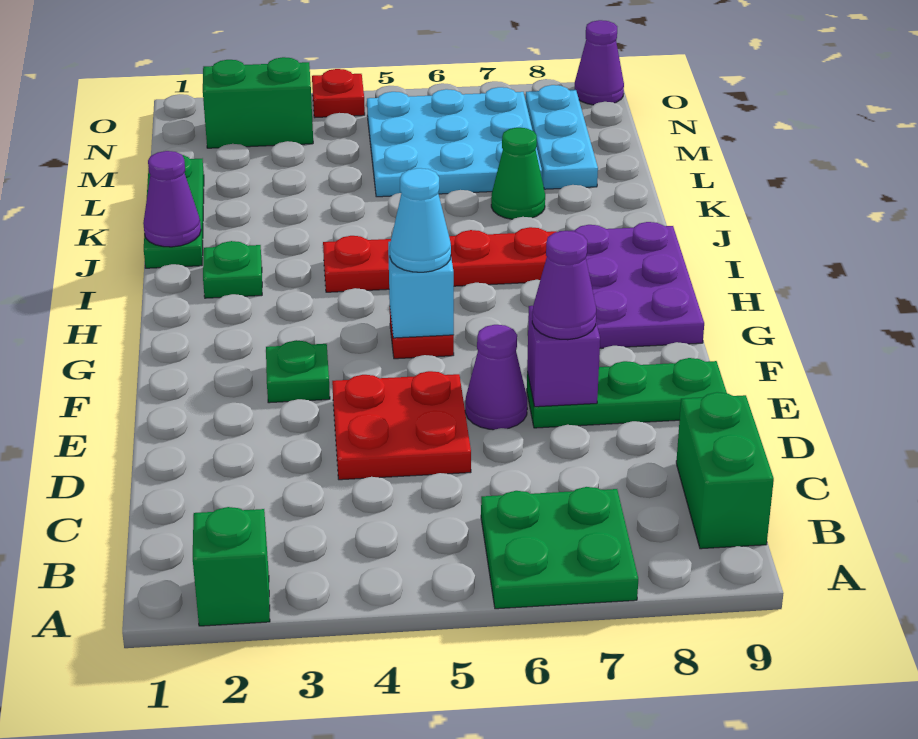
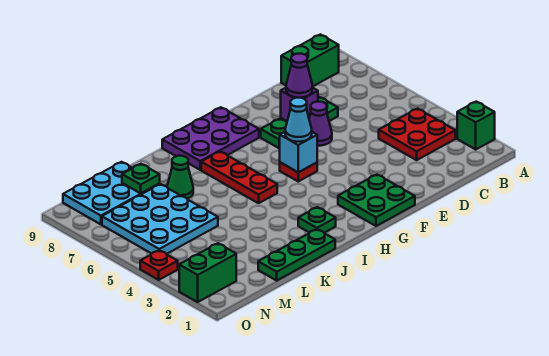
green plate A6:B7 level 1 -> green plate F1:G2 level 1
red plate D4:E5 level 1 -> red plate B3:C4 level 1
green plate E7:E9 level 1 -> green plate D7:F7 level 1
green plate F3 level 1 -> green plate L8 level 2
red plate I4:I7 level 1 -> red plate I5:I7 level 1
purple cone J1 level 2 -> none
cyan plate L8:N8 level 1 -> cyan plate L8:N9 level 1
green brick N2:N3 level 1 -> green brick N2:O2 level 1
purple cone O9 level 1 -> none

